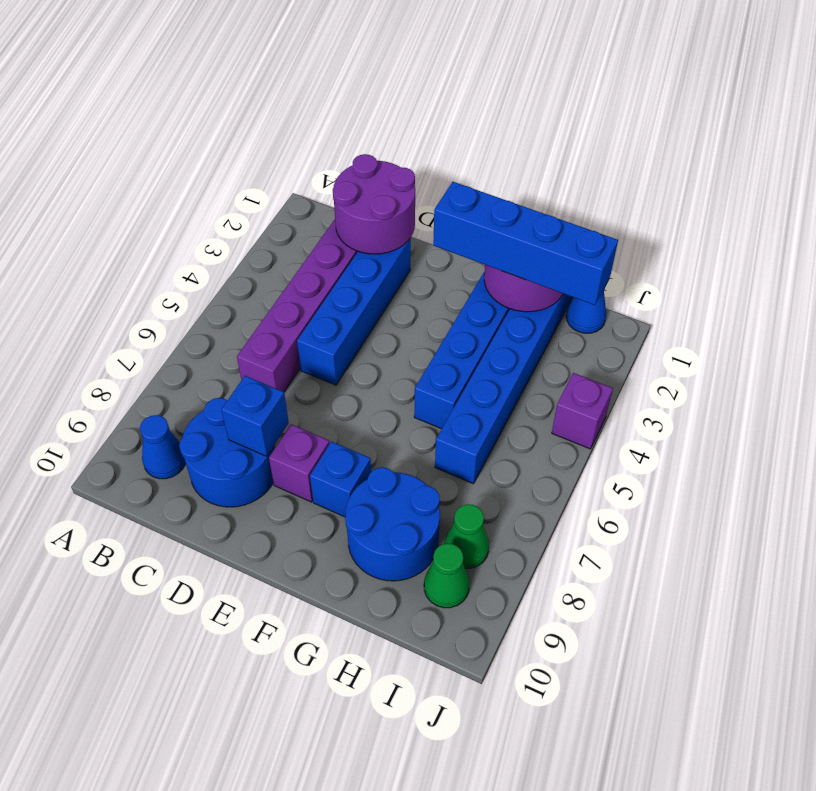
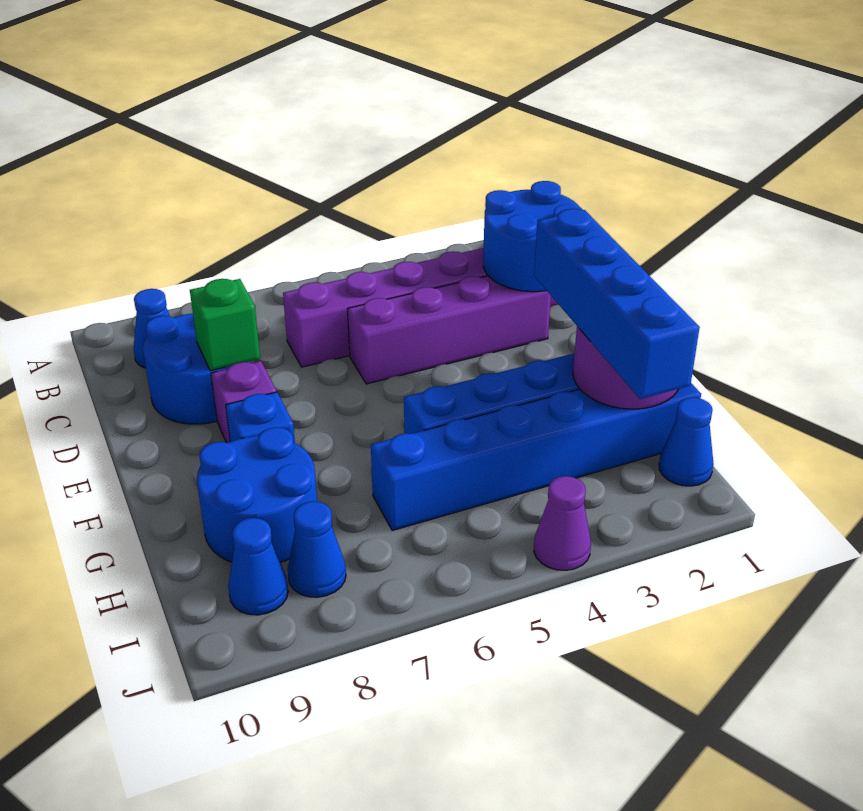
purple round brick C1:D2 level 2 -> blue round brick C1:D2 level 2
blue brick D2:D5 level 1 -> purple brick D2:D5 level 1
blue brick D8 level 2 -> green brick D8 level 2
green cone I8 level 1 -> blue cone I8 level 1
green cone I9 level 1 -> blue cone I9 level 1
purple brick J4 level 1 -> purple cone J4 level 1

